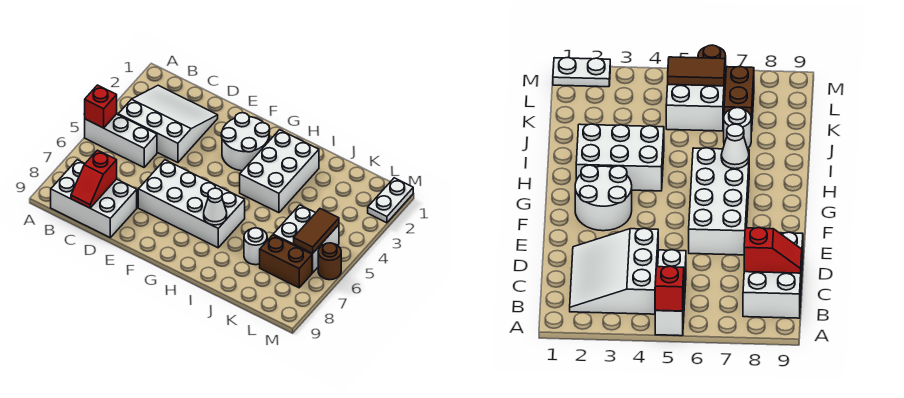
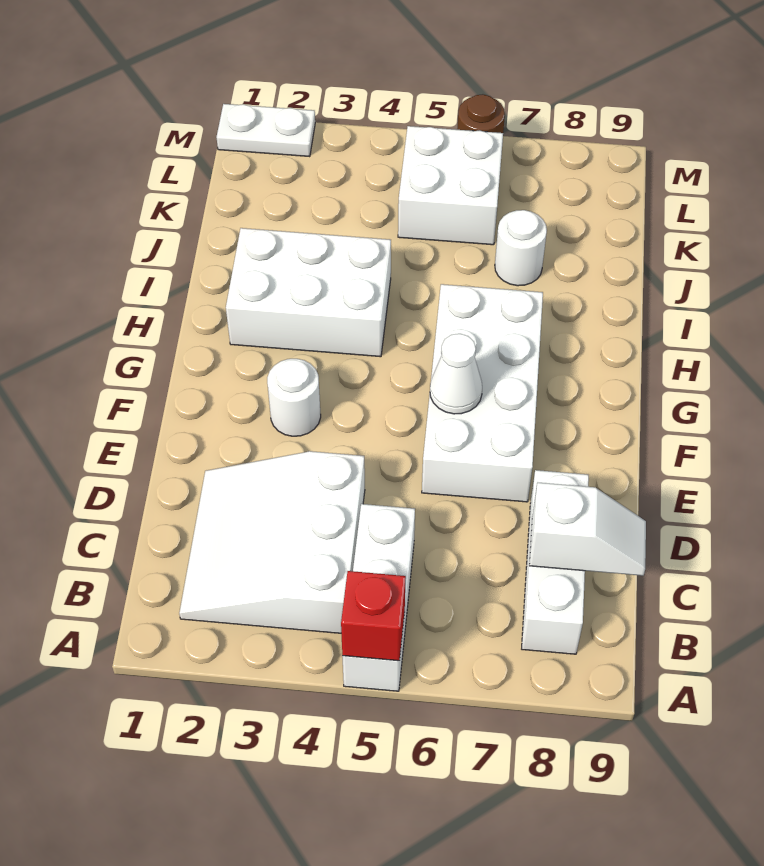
white brick B8:D9 level 1 -> white brick B8:D8 level 1
red slope C8:C9 level 2 top 8 -> white slope C8:C9 level 2 top 8
white round brick F2:G3 level 1 -> white round brick F3 level 1
white cone H7 level 2 -> white cone F6 level 2
brown brick K7:L7 level 1 -> none
brown tile L5:L6 level 2 -> none

